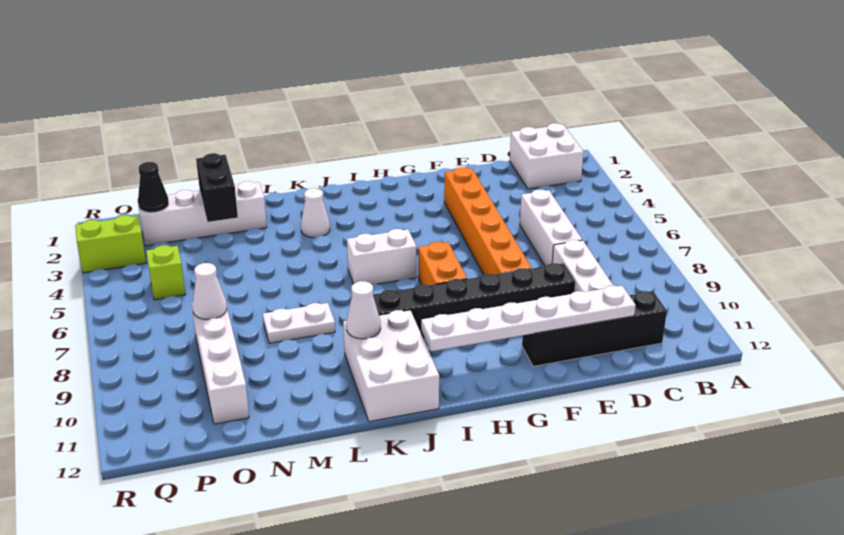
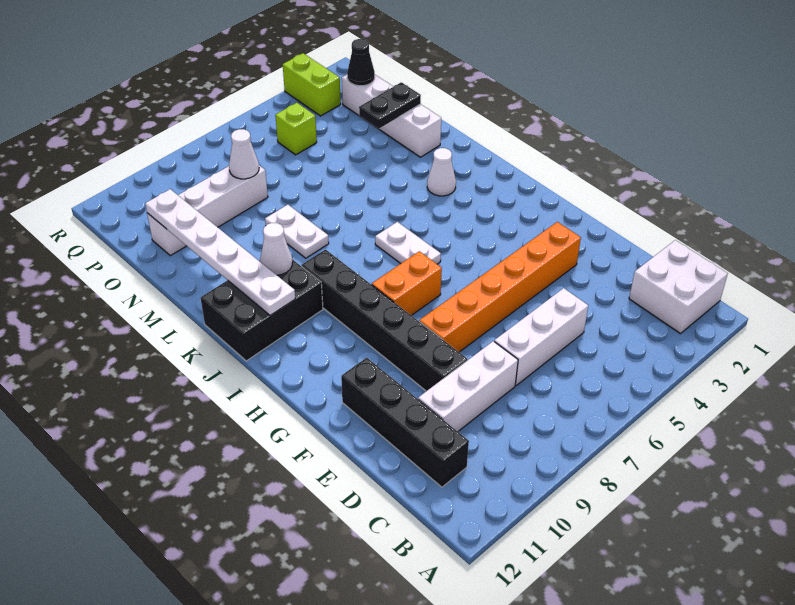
white plate D11:I11 level 2 -> white plate J11:O11 level 2
white brick I6:J6 level 1 -> white plate I6:J6 level 1
white brick J10:K12 level 1 -> black brick J10:K12 level 1
black brick N2:N3 level 2 -> black plate N2:N3 level 2

